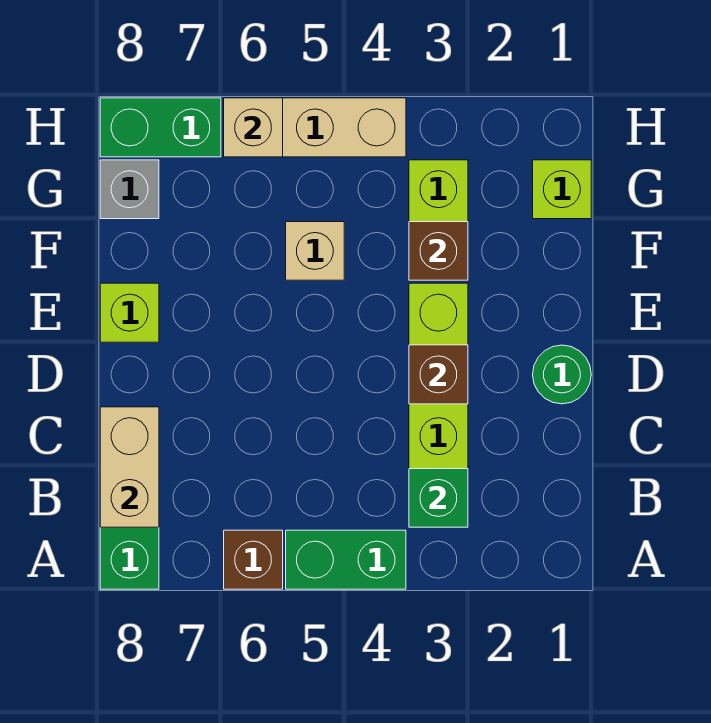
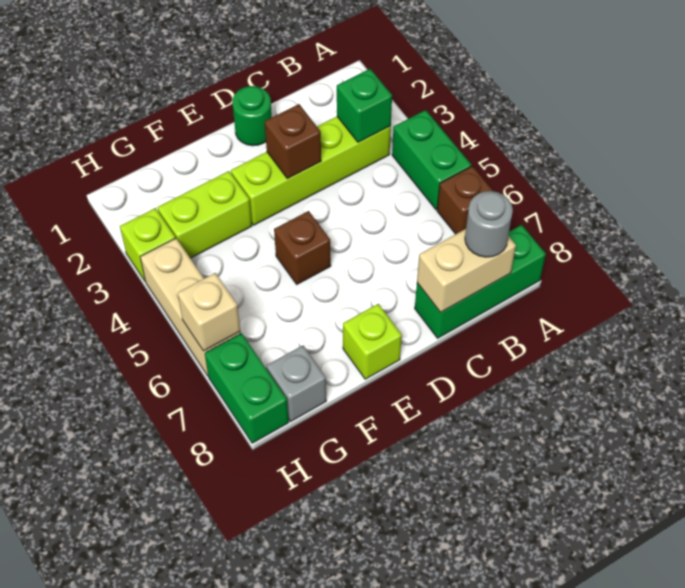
none -> grey round brick B8 level 3
brown brick F3 level 2 -> brown brick E5 level 1
tan brick F5 level 1 -> none
lime brick G1 level 1 -> lime brick H3 level 1

